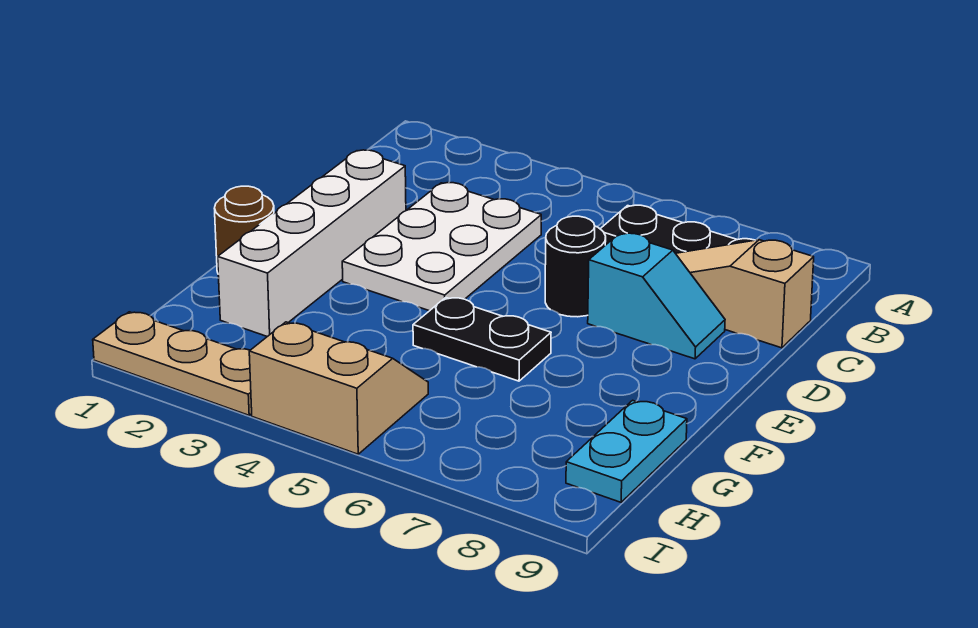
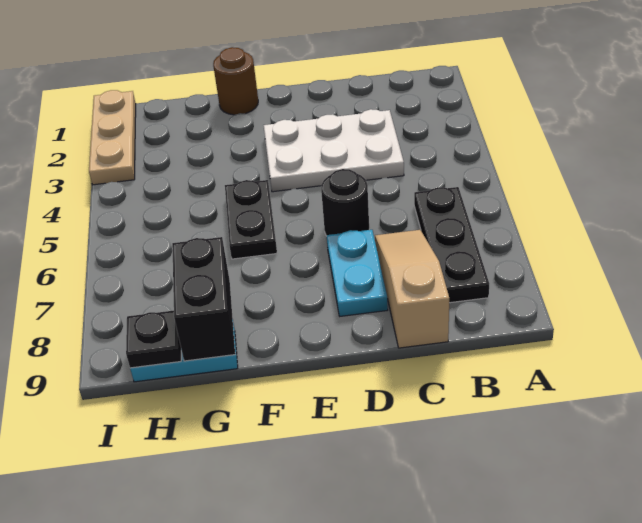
white brick D2:G2 level 1 -> none
cyan slope D7:D8 level 1 top 7 -> cyan plate D7:D8 level 1
none -> black brick G8:G9 level 2
tan slope H4:I5 level 1 top I -> none
none -> black plate H9 level 2

